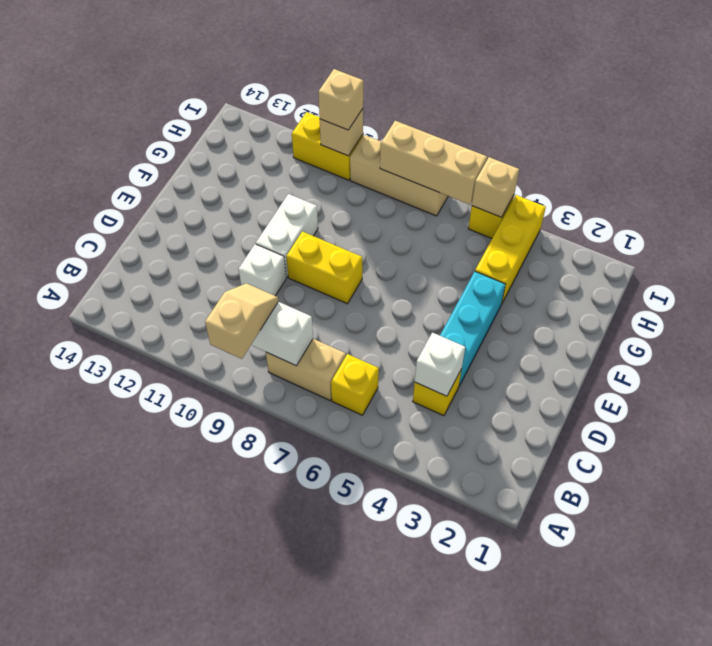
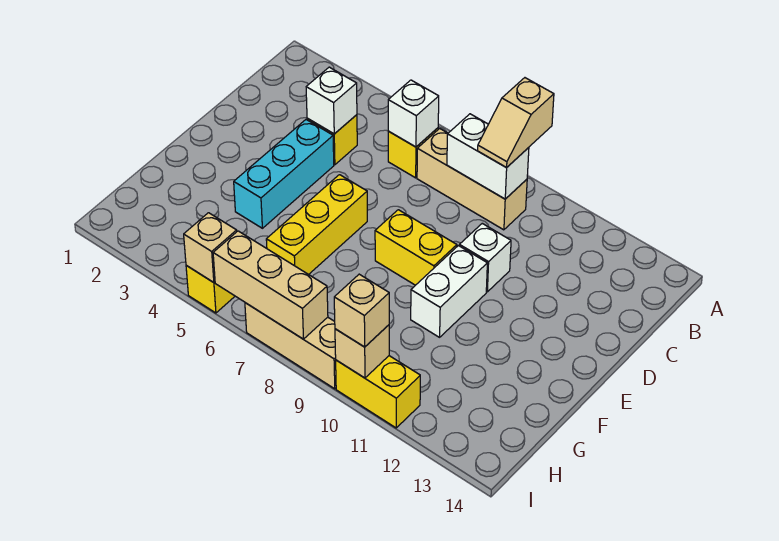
none -> white brick B6 level 2
tan brick B7:B8 level 1 -> tan brick B7:B9 level 1
yellow brick G4:I4 level 1 -> yellow brick E6:G6 level 1

